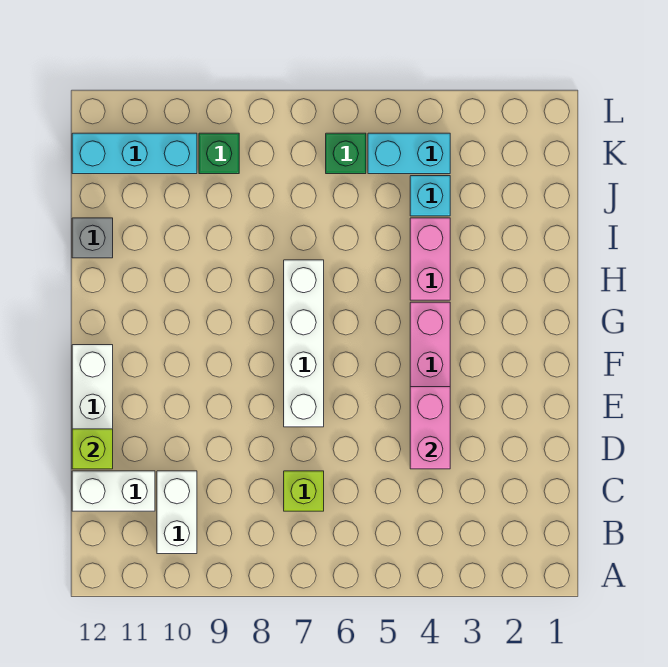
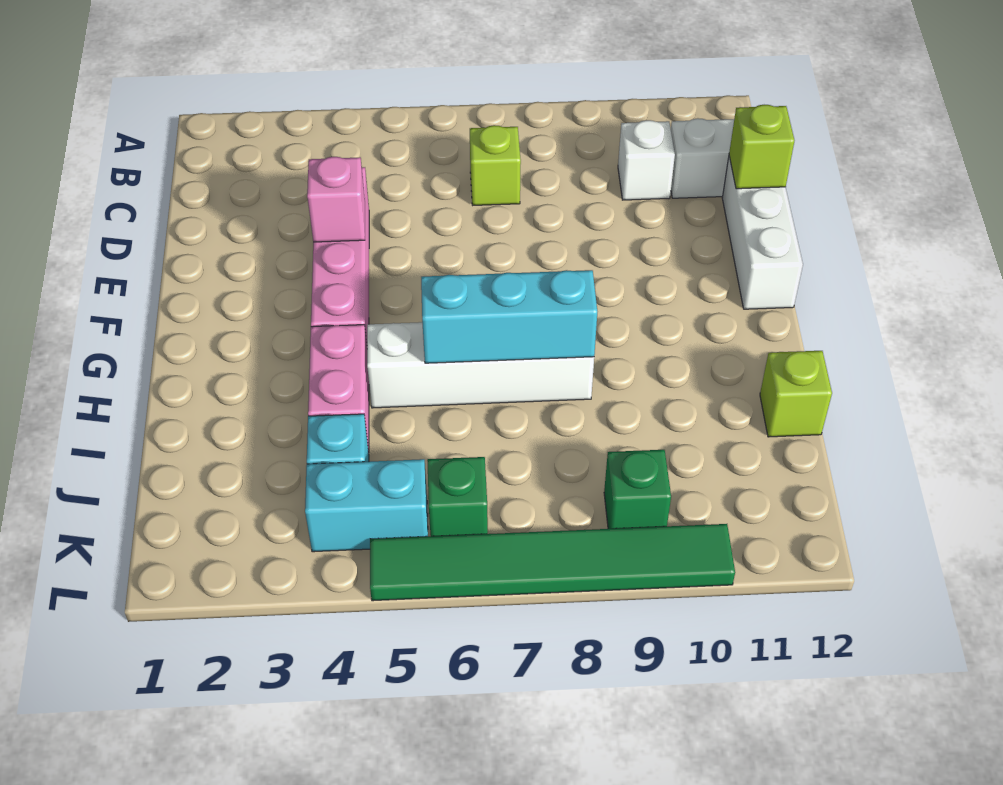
white brick B10:C10 level 1 -> white brick C10 level 1
pink brick D4:E4 level 2 -> pink brick E4 level 2
white brick E7:H7 level 1 -> white brick H5:H8 level 1
grey brick I12 level 1 -> lime brick I12 level 1
cyan brick K10:K12 level 1 -> cyan brick H6:H8 level 2
none -> green tile L5:L10 level 1

